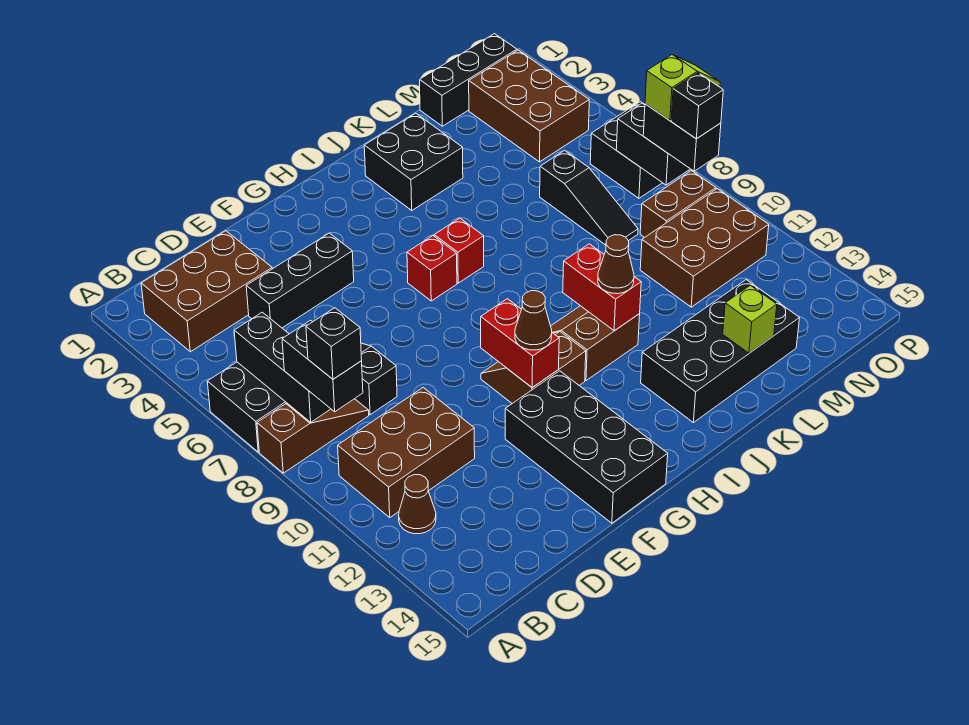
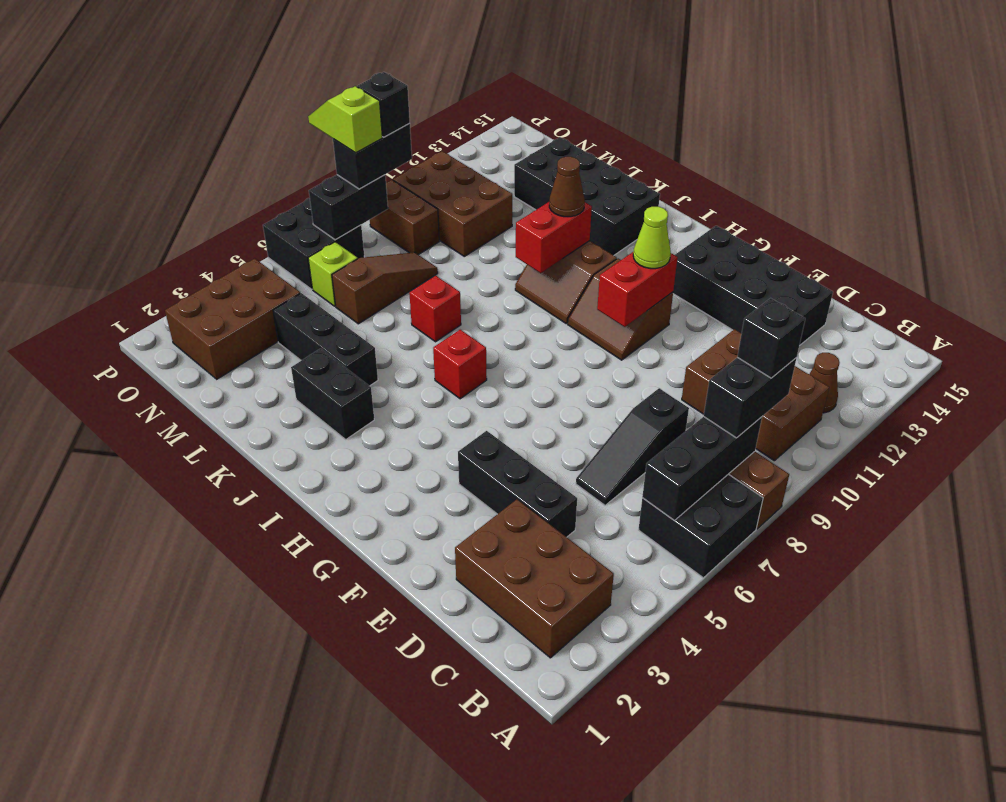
black brick F12:G15 level 1 -> black brick D13:G14 level 1
brown cone G11 level 3 -> lime cone G11 level 3
red brick H6 level 1 -> red brick K7 level 1
black brick J2:K3 level 1 -> black brick J3:K3 level 1
lime brick L14 level 2 -> lime brick N6 level 1
black brick M1:O1 level 1 -> black brick K4:M4 level 1
black slope M6:M8 level 1 top 6 -> brown slope M6:M8 level 1 top 6

